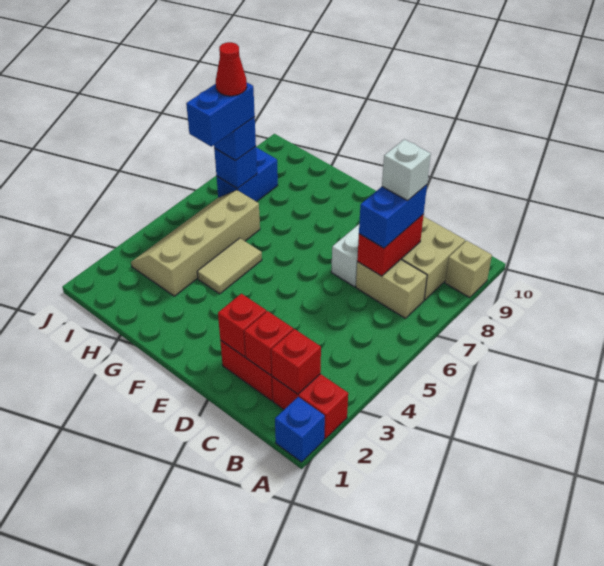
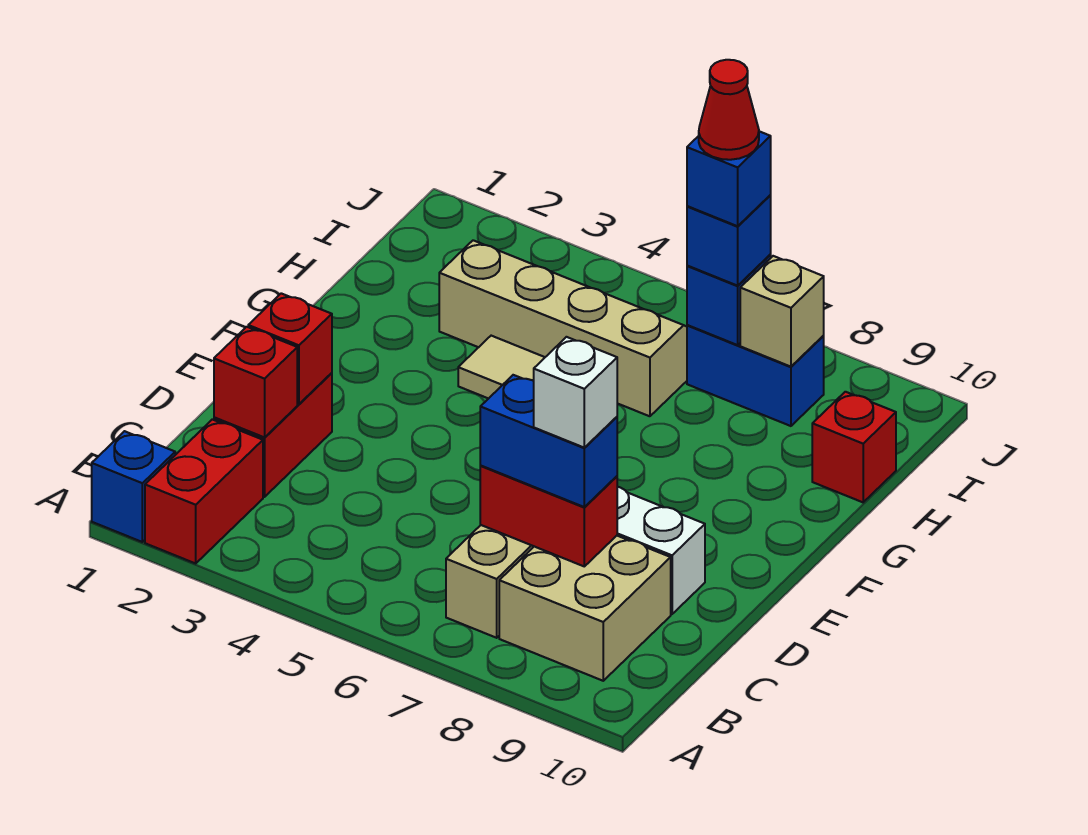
tan brick A9 level 1 -> tan brick I8 level 2
red brick B2 level 2 -> red brick H10 level 1
blue brick I6:I7 level 4 -> blue brick I7 level 4

